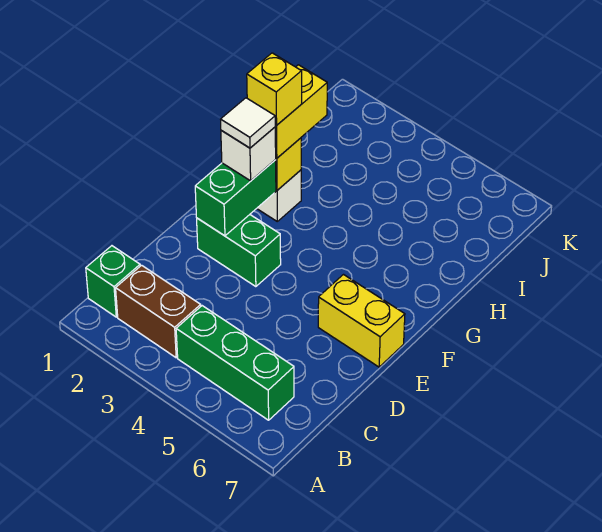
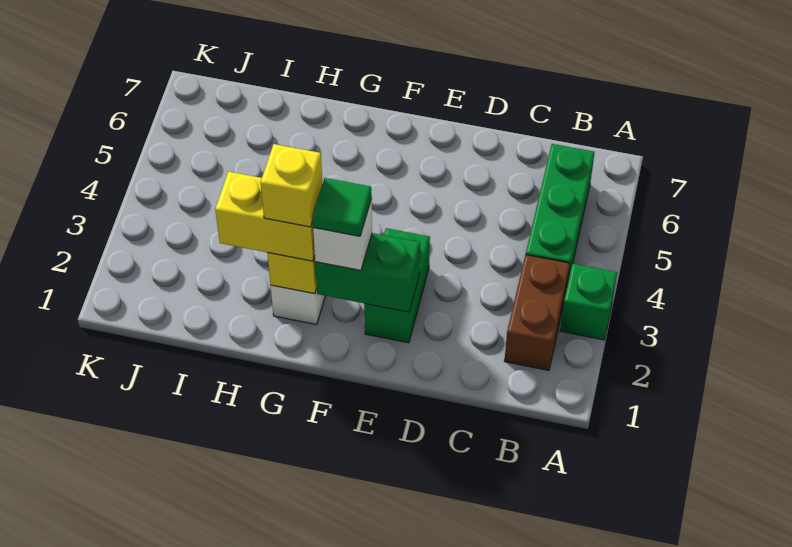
green brick B1 level 1 -> green brick A3 level 1
yellow brick E6:E7 level 1 -> none
white tile F2 level 4 -> green tile F2 level 4

